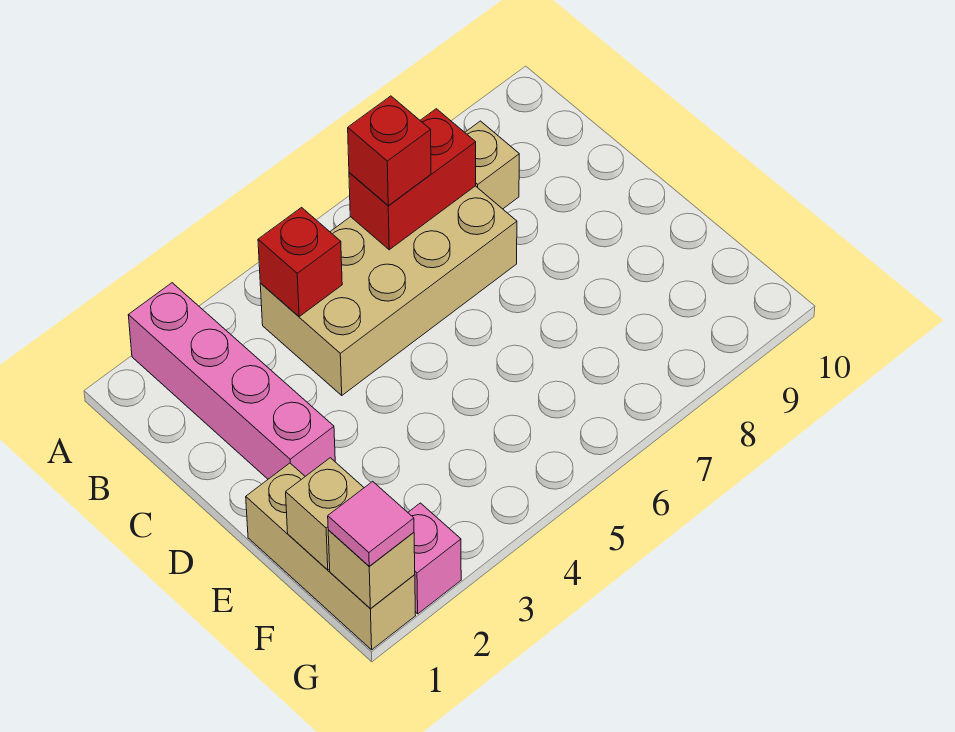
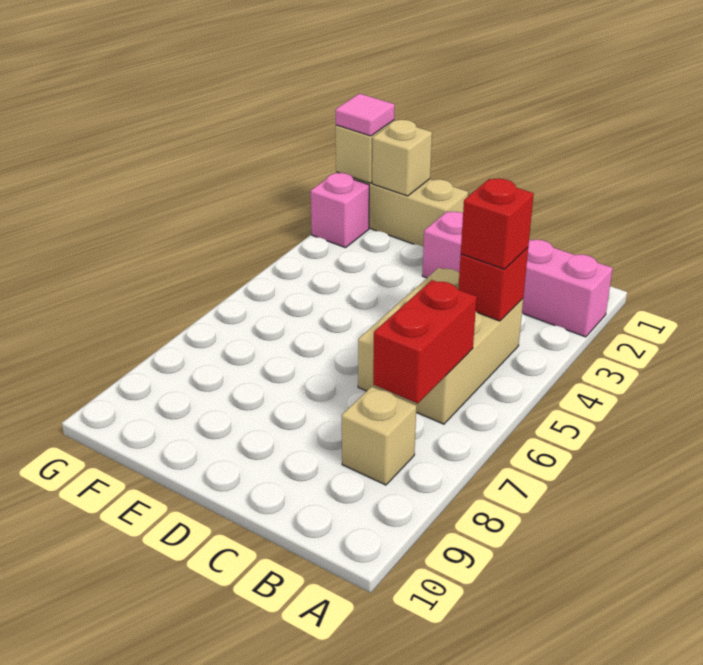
tan brick B4:C7 level 1 -> tan brick B4:C6 level 1
red brick B6 level 3 -> red brick B4 level 3

